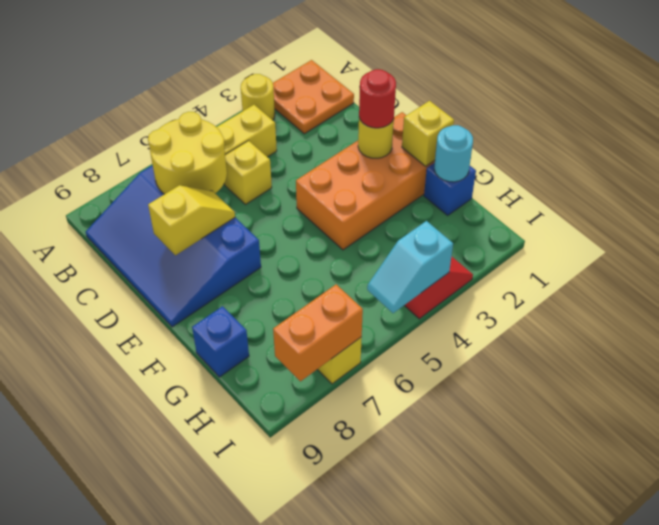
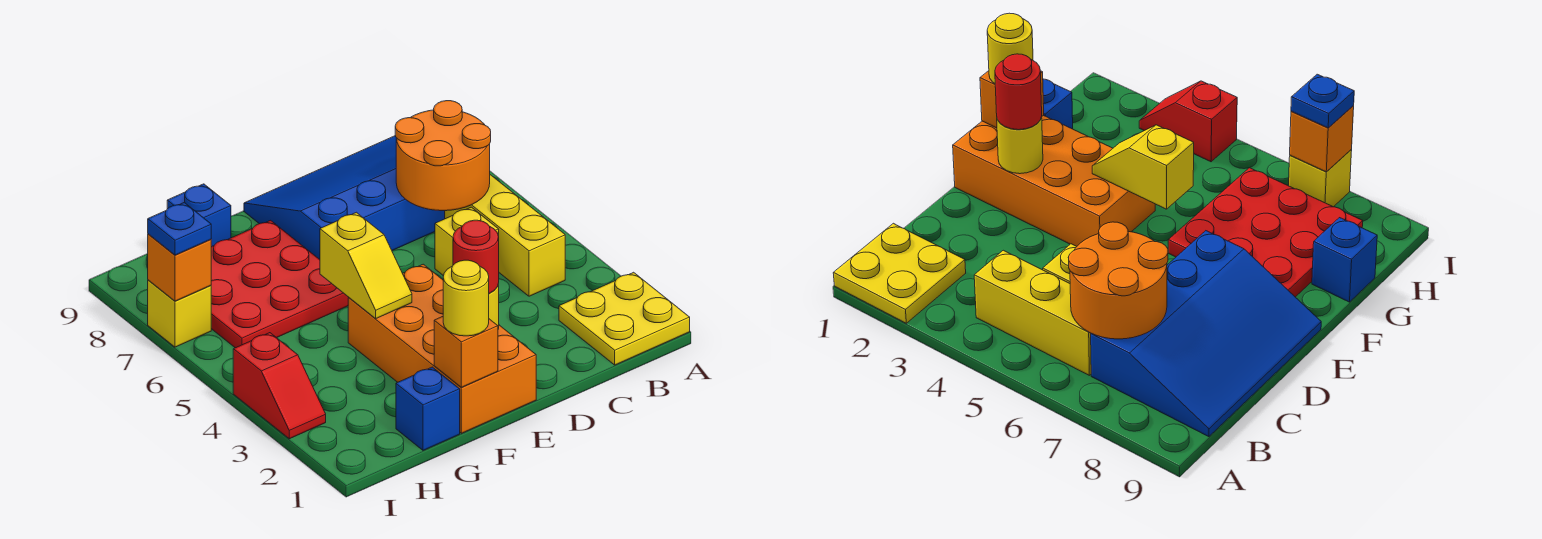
orange plate A1:B2 level 1 -> yellow plate A1:B2 level 1
yellow round brick A3 level 1 -> yellow round brick F1 level 3
yellow round brick B6:C7 level 2 -> orange round brick B6:C7 level 2
yellow slope D7:D8 level 2 top 8 -> yellow slope F4:F5 level 2 top 5
yellow brick F1 level 2 -> orange brick F1 level 2
none -> red plate F6:H8 level 1
cyan round brick G1 level 2 -> none
cyan slope I4:I5 level 2 top 4 -> none
orange brick I7:I8 level 2 -> orange brick I7 level 2
none -> blue plate I7 level 3

